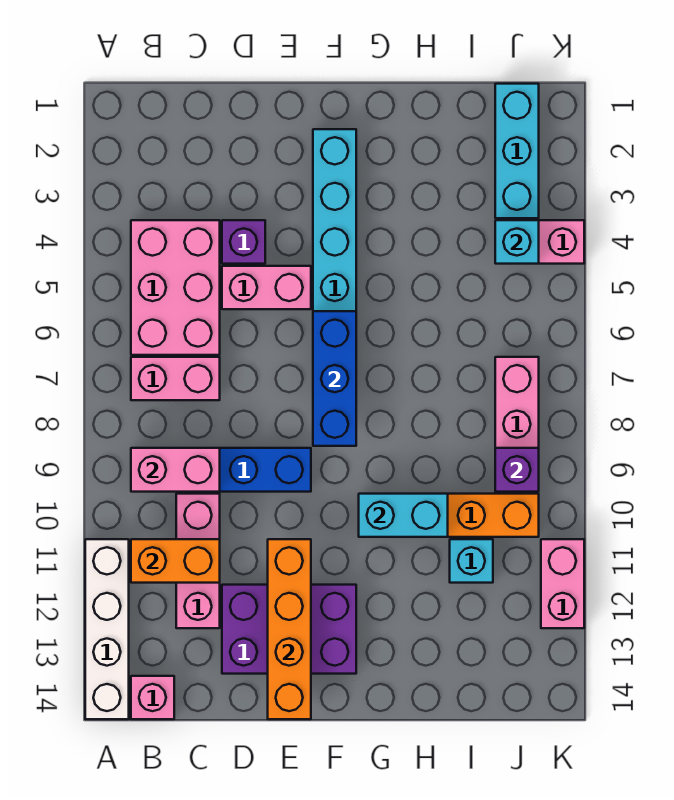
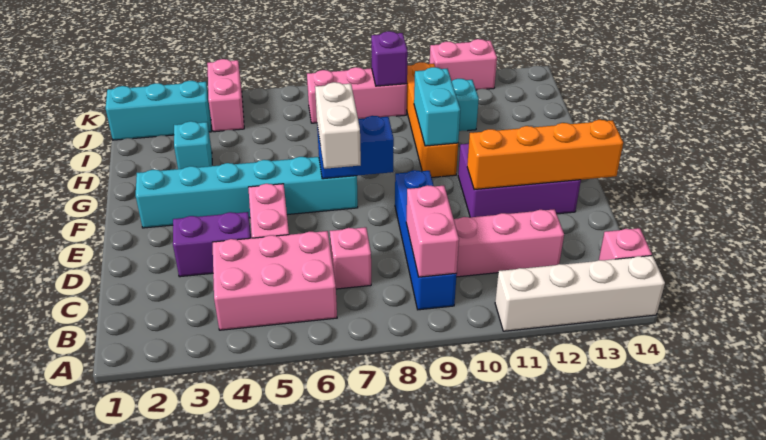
pink brick B7:C7 level 1 -> pink brick C7 level 1
orange brick B11:C11 level 2 -> none
purple brick D4 level 1 -> purple brick D3:D4 level 1
purple brick D12:F13 level 1 -> purple brick E11:F13 level 1
none -> white brick E7:F7 level 3
blue brick F6:F8 level 2 -> blue brick F7:F8 level 2
cyan brick J4 level 2 -> cyan brick H3 level 1

